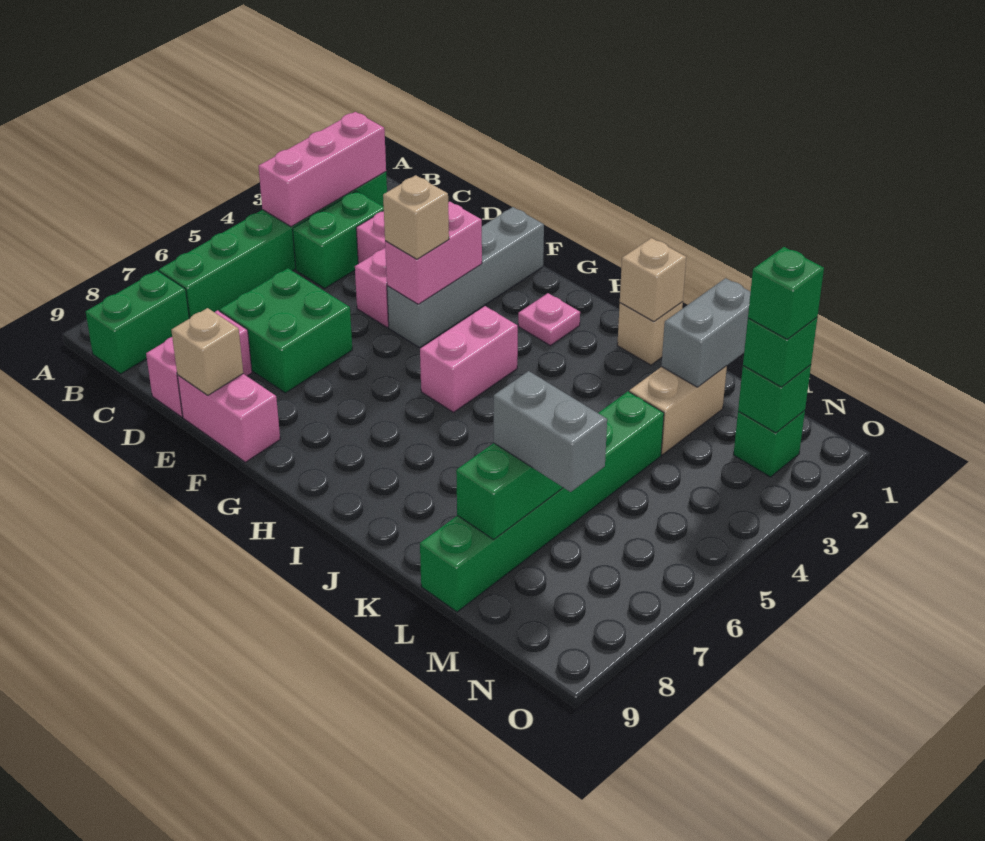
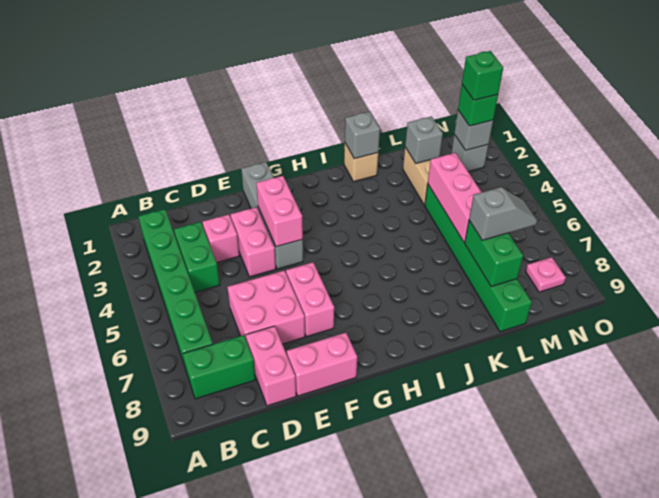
pink brick B2:B4 level 2 -> pink brick L4:L6 level 2
green brick B8:B9 level 1 -> green brick B8:C8 level 1
green brick D6:E7 level 1 -> pink brick D6:E7 level 1
tan brick E9 level 2 -> none
tan brick F4 level 3 -> none
pink plate H2 level 1 -> pink plate N8 level 1
pink brick H4:H5 level 1 -> pink brick F6:F7 level 1
tan brick J1 level 2 -> grey brick J1 level 2
grey brick L1:L2 level 2 -> grey brick L2 level 2
grey brick L7:M7 level 3 -> grey slope L7:M7 level 3 top L
green brick N2 level 1 -> grey brick N2 level 1
green brick N2 level 2 -> grey brick N2 level 2

